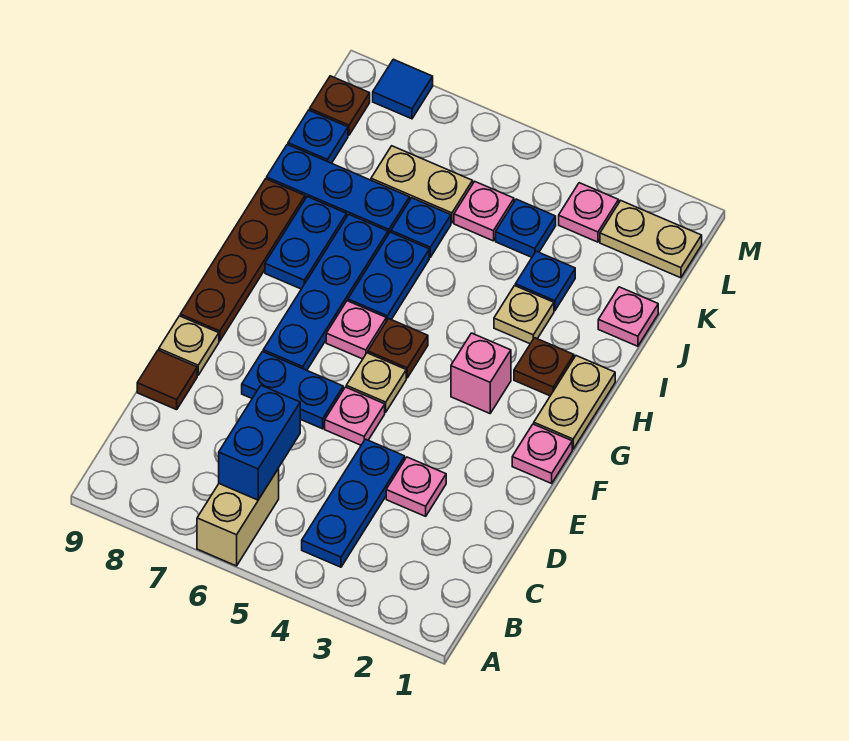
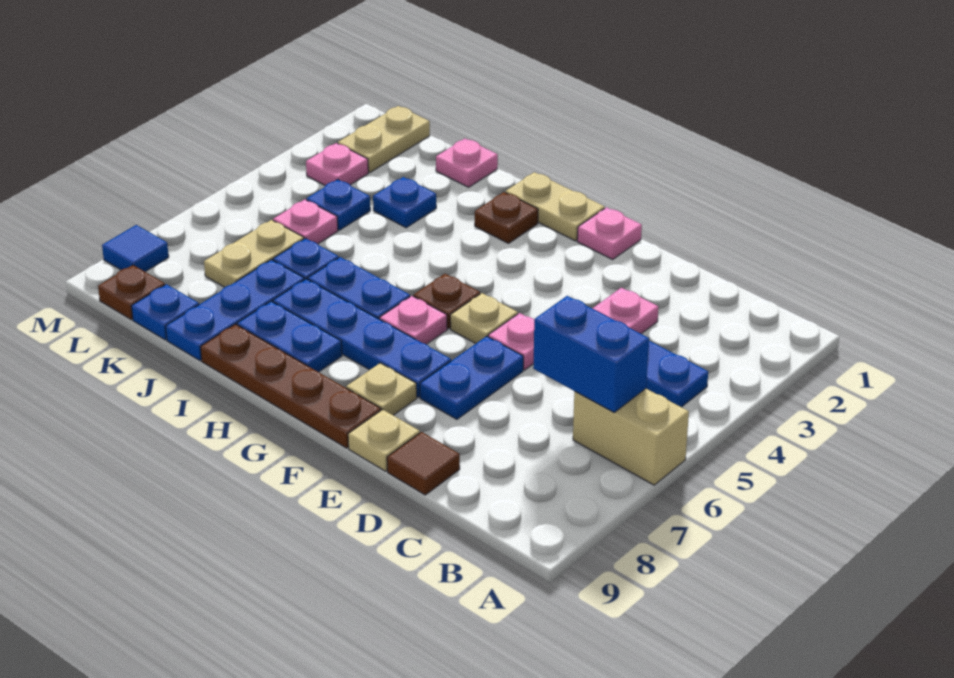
pink brick G3 level 1 -> none
tan plate I3 level 1 -> tan plate F8 level 1

